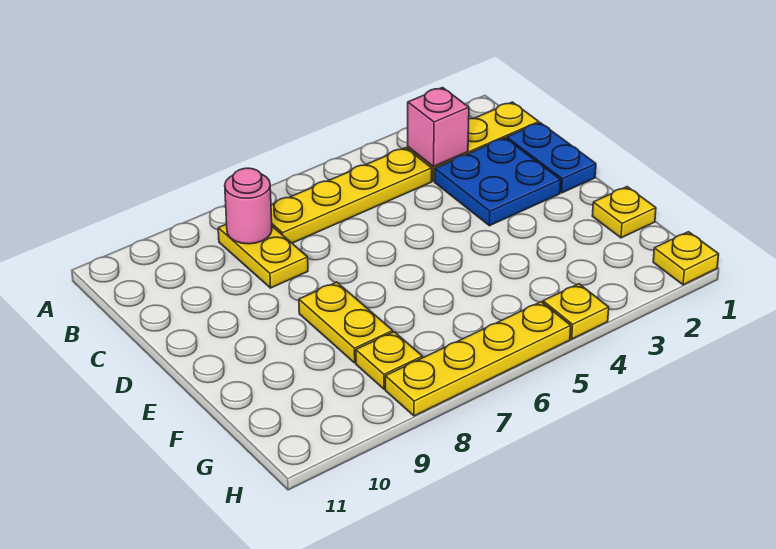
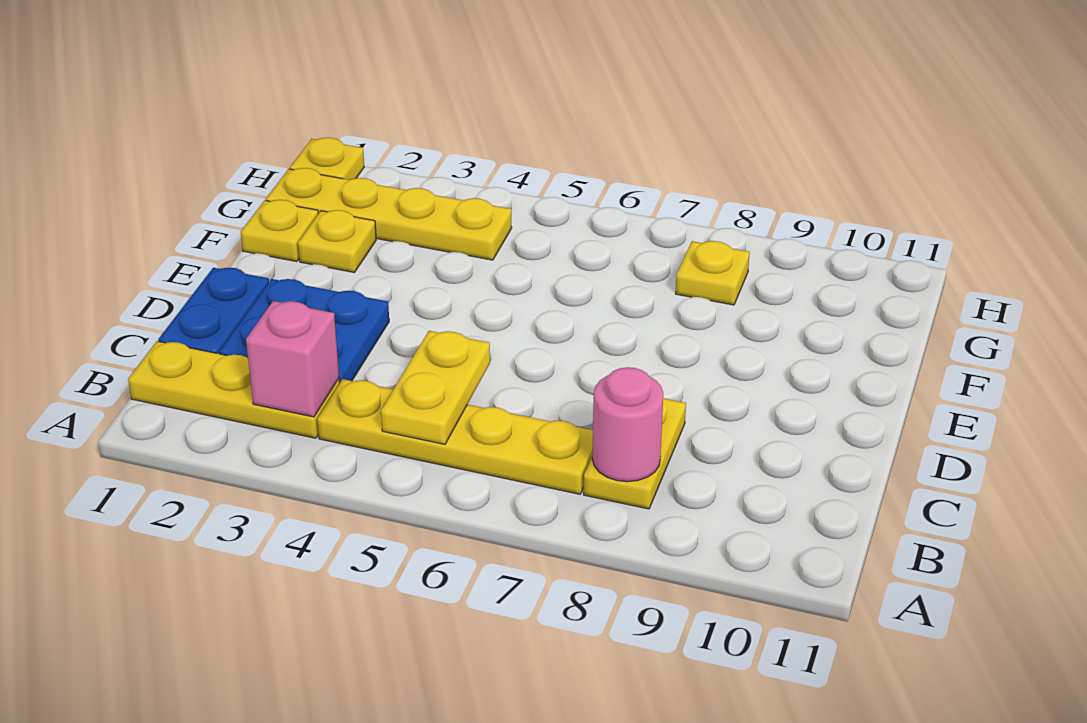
yellow plate E8:F8 level 1 -> yellow plate B5:C5 level 2
yellow plate H4 level 1 -> yellow plate F2 level 1
yellow plate H5:H8 level 1 -> yellow plate G1:G4 level 1

